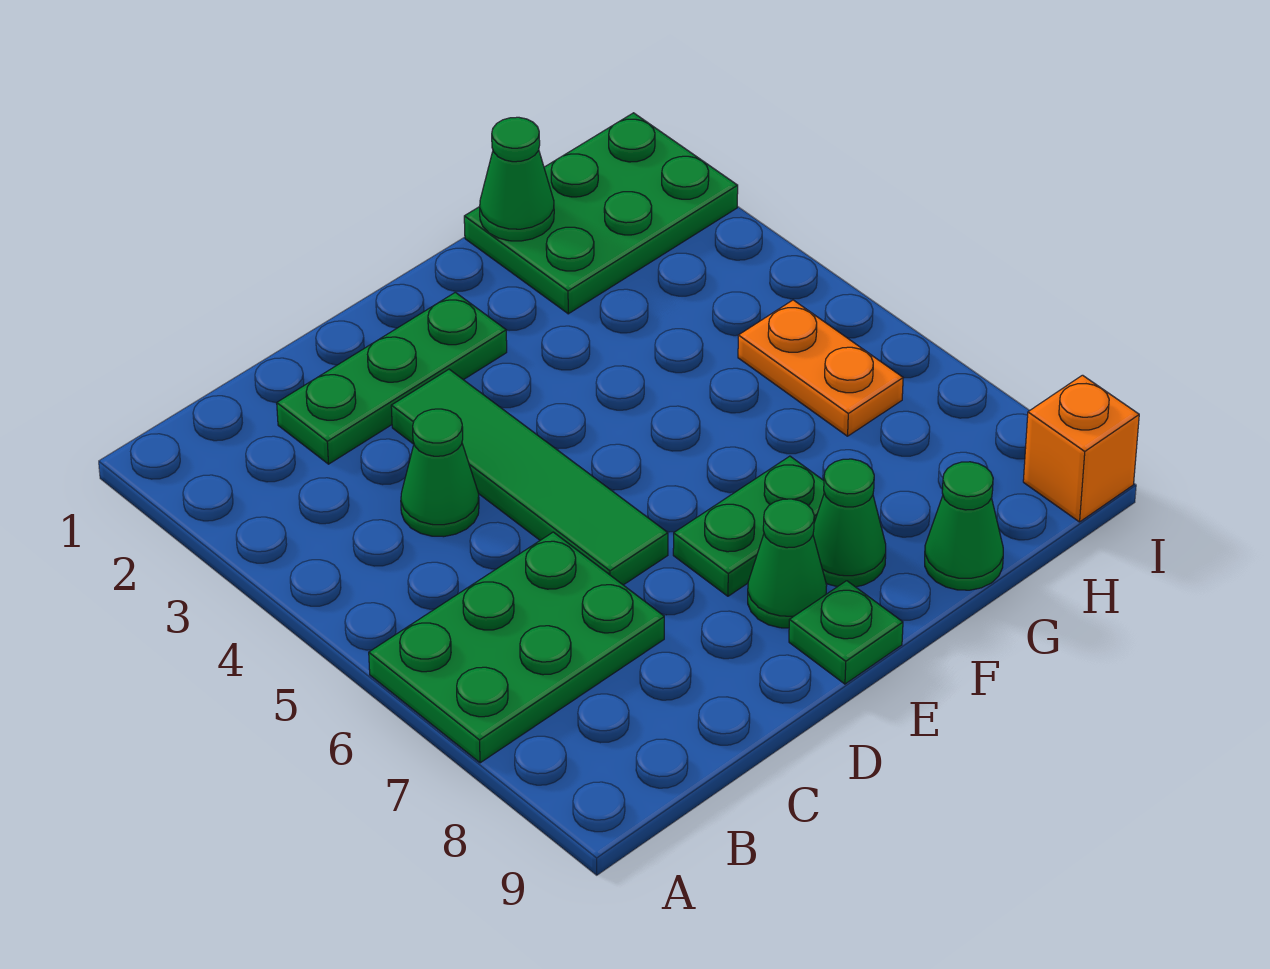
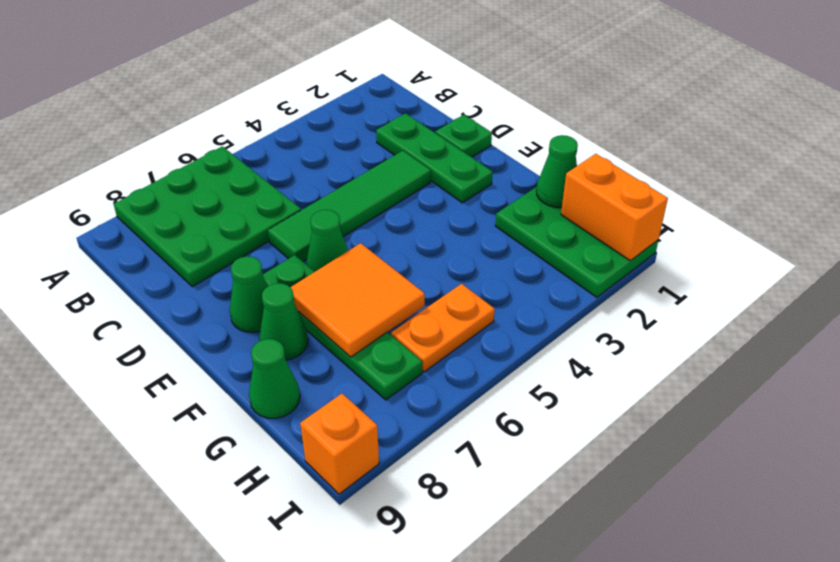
green plate A6:C7 level 1 -> green plate A6:C8 level 1
green cone C4 level 1 -> green cone E6 level 1
green plate E7:F7 level 1 -> green plate E7:H7 level 1
green plate E9 level 1 -> green plate D1 level 1
none -> orange tile F6:G7 level 2
none -> orange brick H1:I1 level 2

